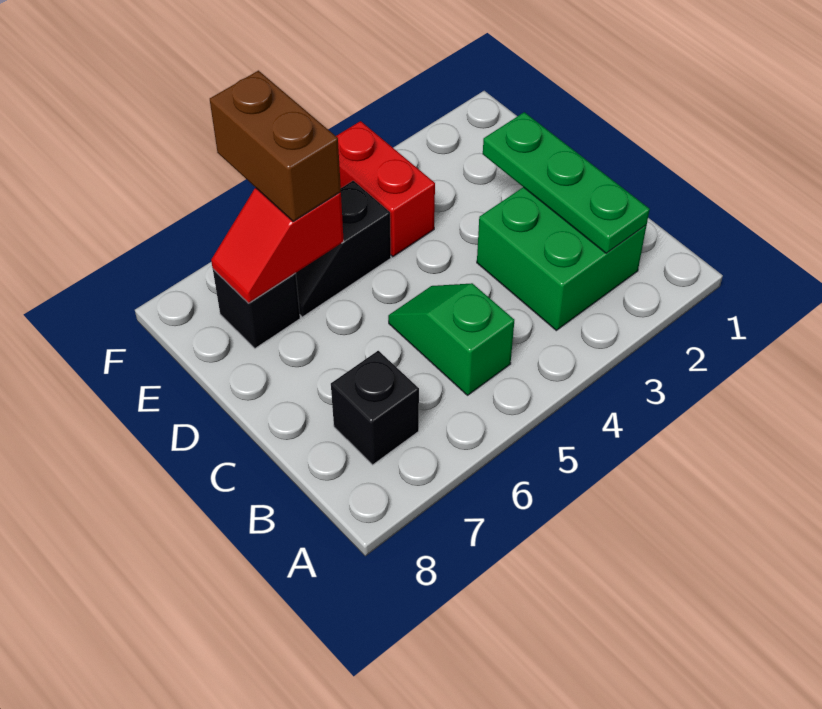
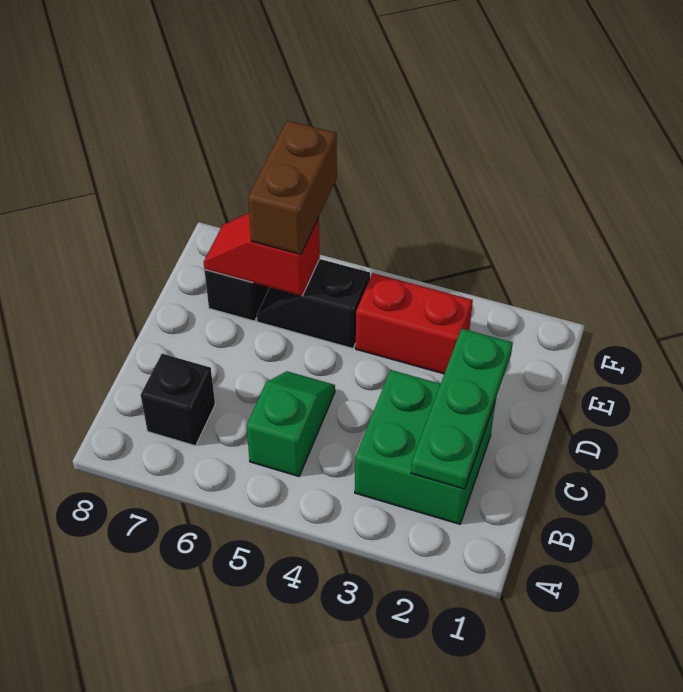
red brick E4:F4 level 1 -> red brick E3:E4 level 1

